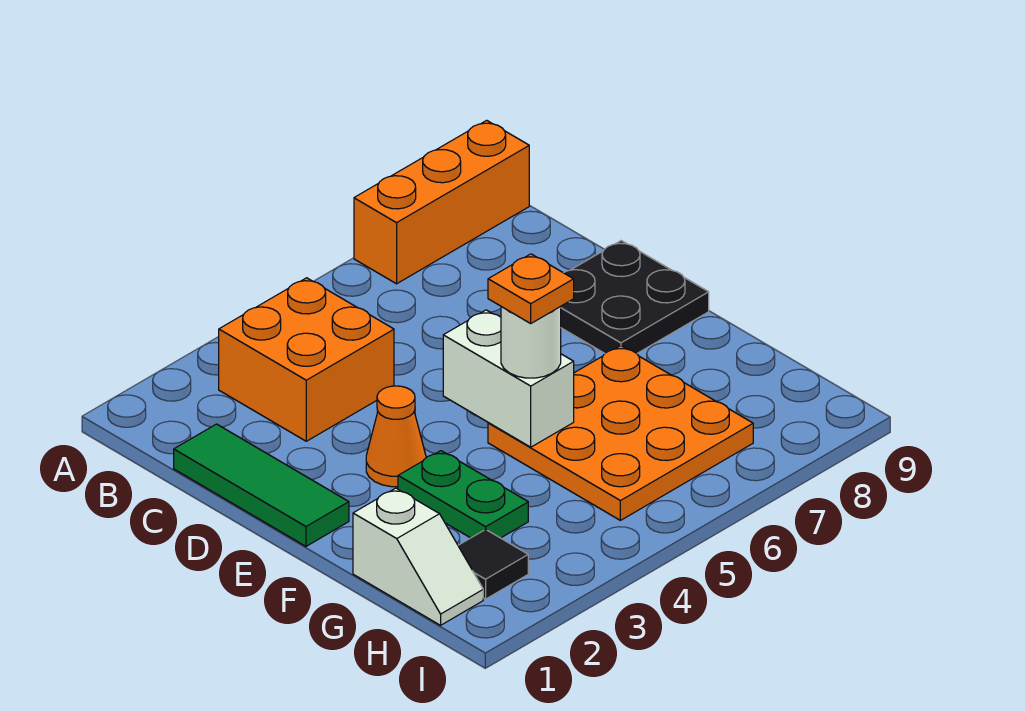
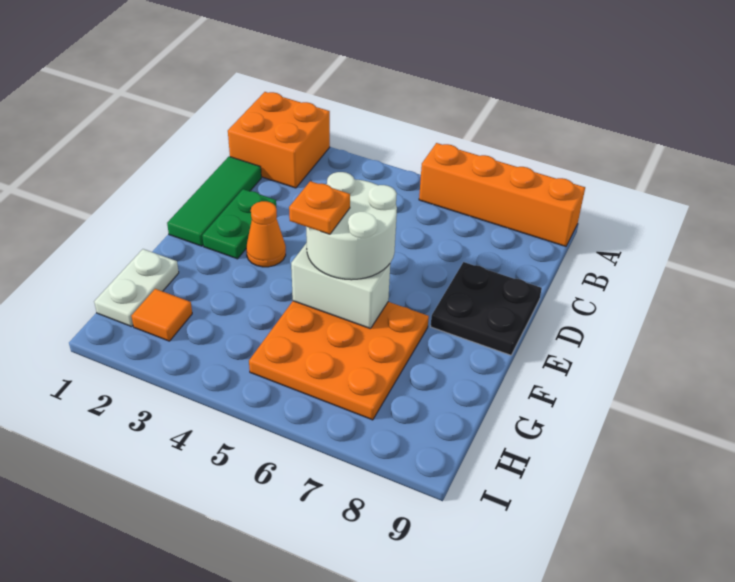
orange brick A7:A9 level 1 -> orange brick A6:A9 level 1
orange brick B3:C4 level 1 -> orange brick A1:B2 level 1
white brick E5:F5 level 2 -> white brick F5:F6 level 2
green plate F3:G3 level 1 -> green plate D2:E2 level 1
white round brick F5 level 3 -> white round brick E5:F6 level 3
white slope G1:H1 level 1 top G -> white plate G1:H1 level 1
black tile H2 level 1 -> orange tile H2 level 1

